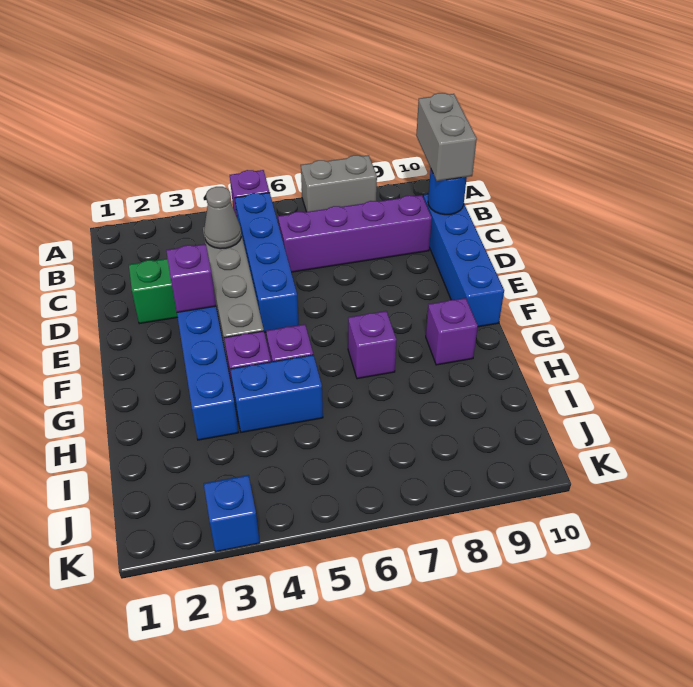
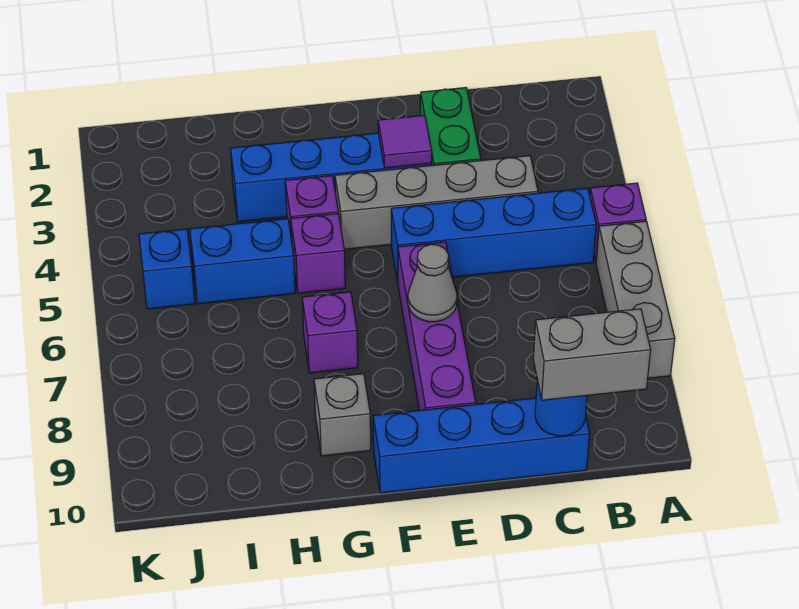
grey brick A7:A8 level 1 -> grey brick A6:A8 level 1
grey cone C4 level 2 -> grey cone E7 level 2
purple brick C6:C9 level 1 -> purple brick E6:E9 level 1
purple brick E3 level 2 -> purple tile E3 level 2
purple brick G9 level 1 -> grey brick G9 level 1
blue brick H4:H5 level 1 -> blue brick H5:I5 level 1
blue brick K3 level 1 -> blue brick J5 level 1

